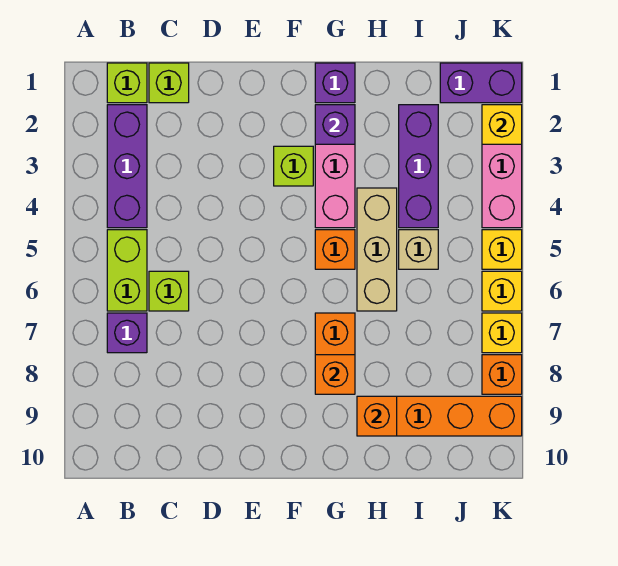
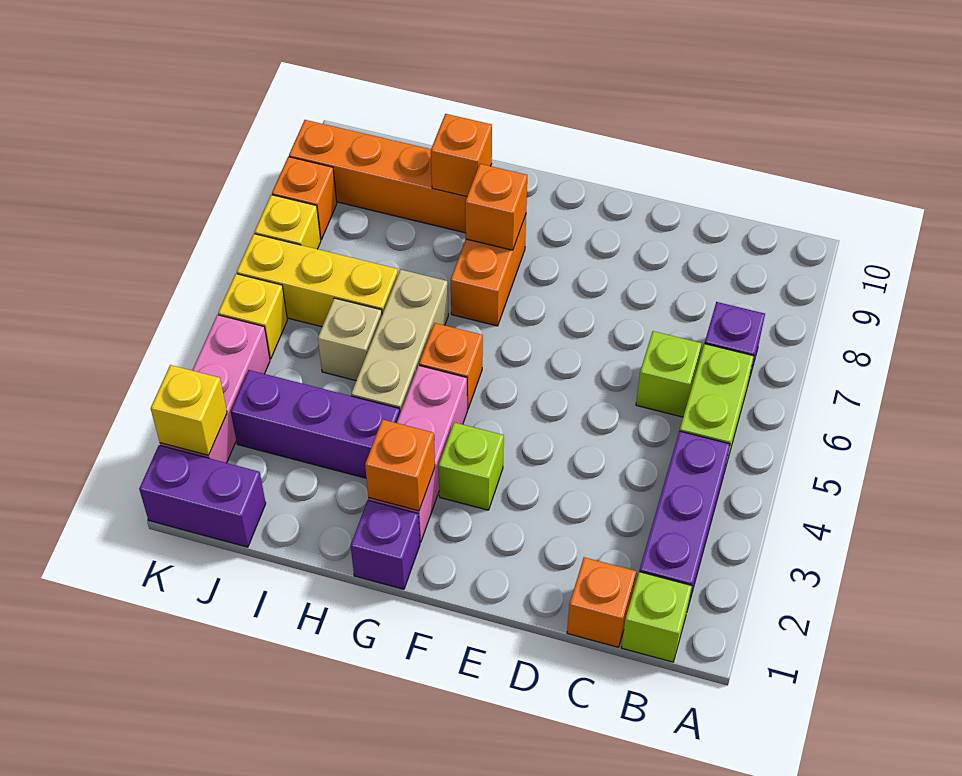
lime brick C1 level 1 -> orange brick C1 level 1
purple brick G2 level 2 -> orange brick G2 level 2
purple brick I2:I4 level 1 -> purple brick H3:J3 level 1
yellow brick K6 level 1 -> yellow brick I6:K6 level 1

